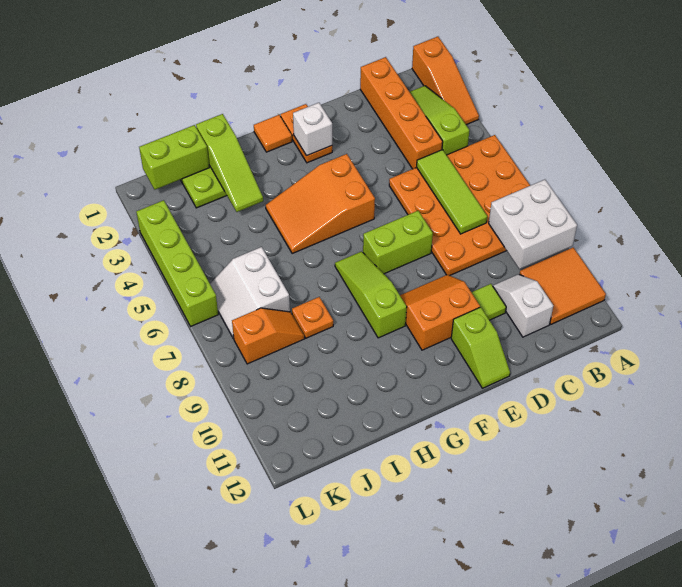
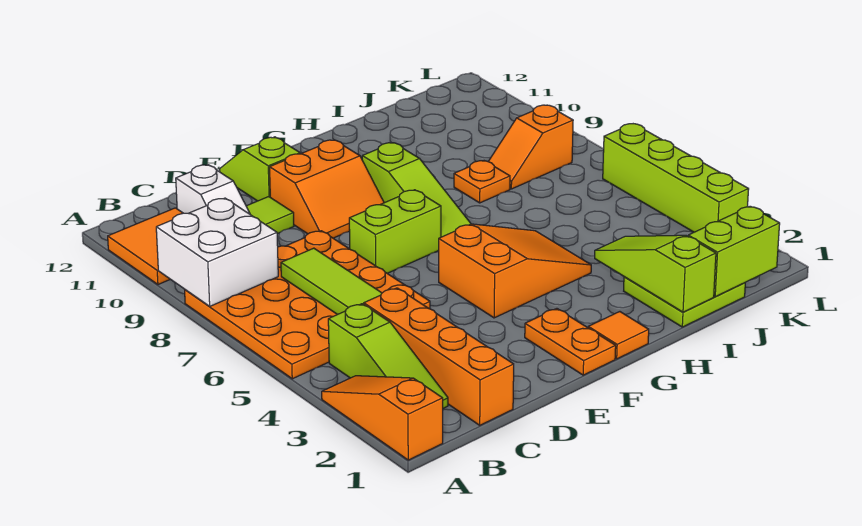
white brick F2 level 2 -> none
white slope J6:K7 level 1 top J -> none

